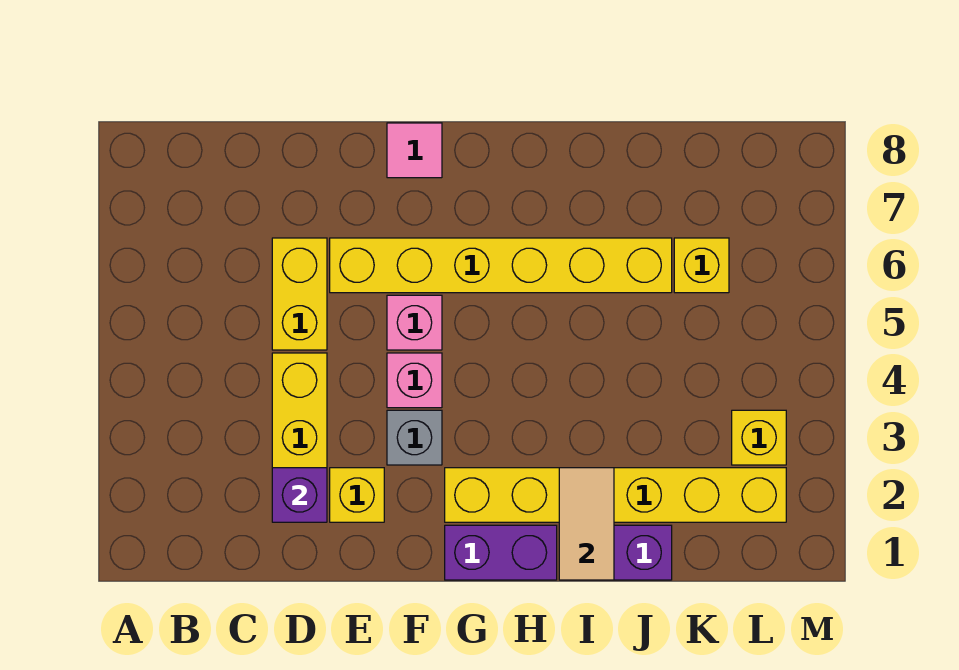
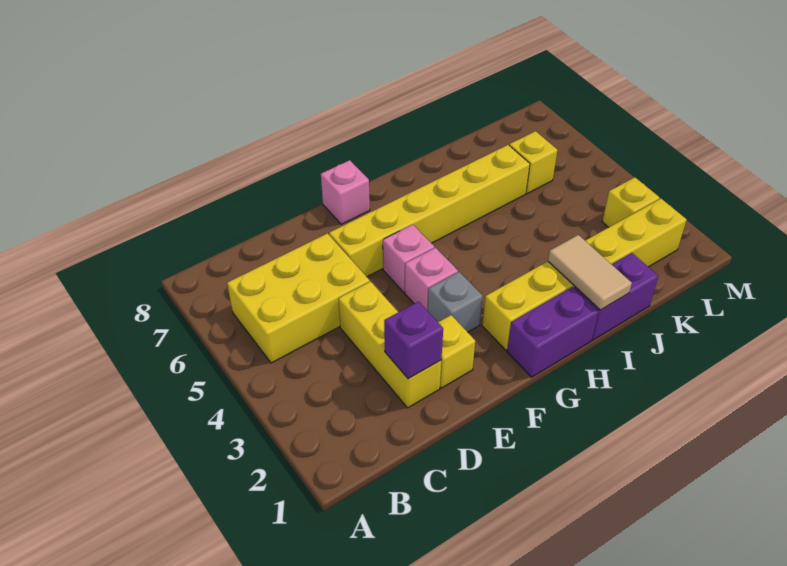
yellow brick D5:D6 level 1 -> yellow brick B5:D6 level 1
pink tile F8 level 1 -> pink brick F8 level 1

